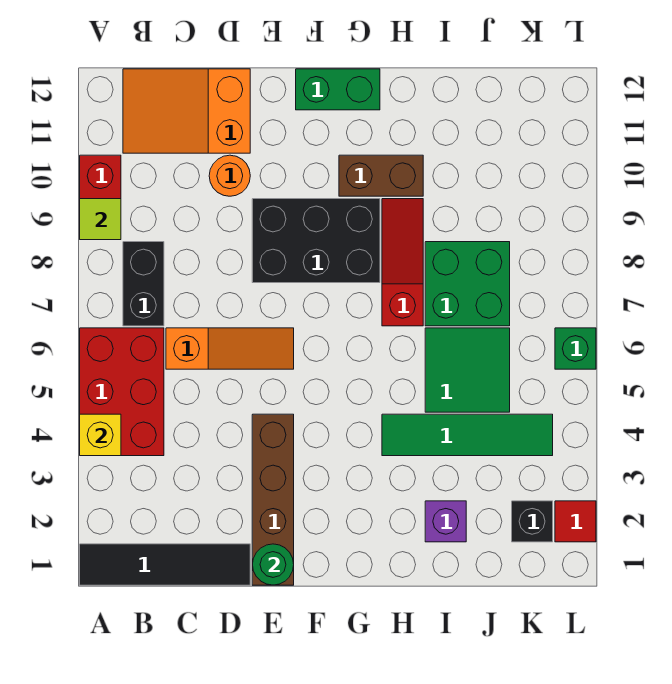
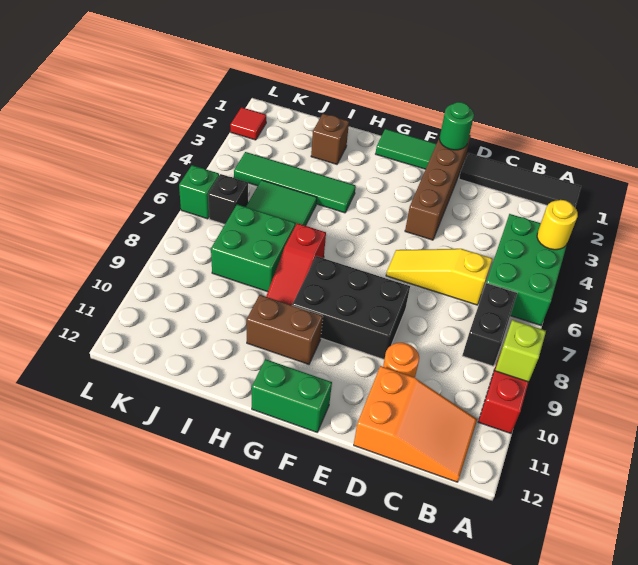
red brick A4:B6 level 1 -> green brick A4:B6 level 1
yellow brick A4 level 2 -> yellow round brick A4 level 2
lime tile A9 level 2 -> lime brick A9 level 2
orange slope C6:E6 level 1 top C -> yellow slope C6:E6 level 1 top C
none -> green tile F1:G1 level 1
purple brick I2 level 1 -> brown brick I2 level 1
black brick K2 level 1 -> black brick K6 level 1

